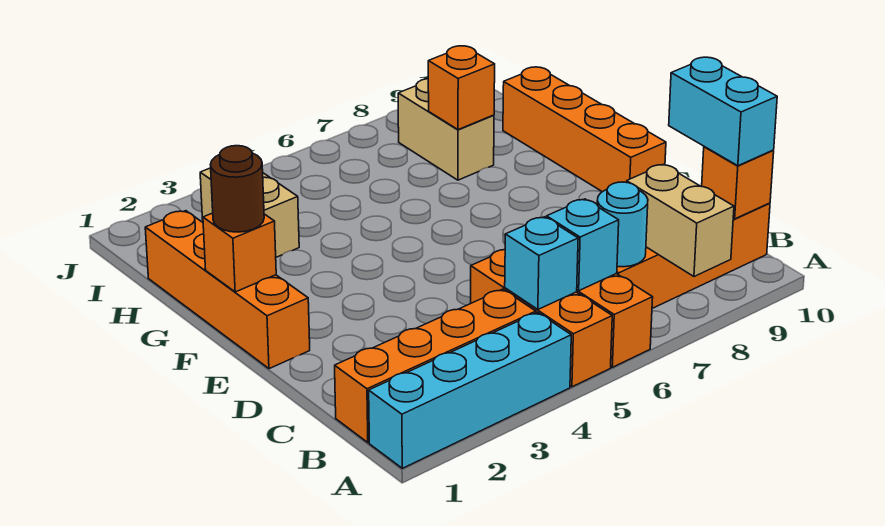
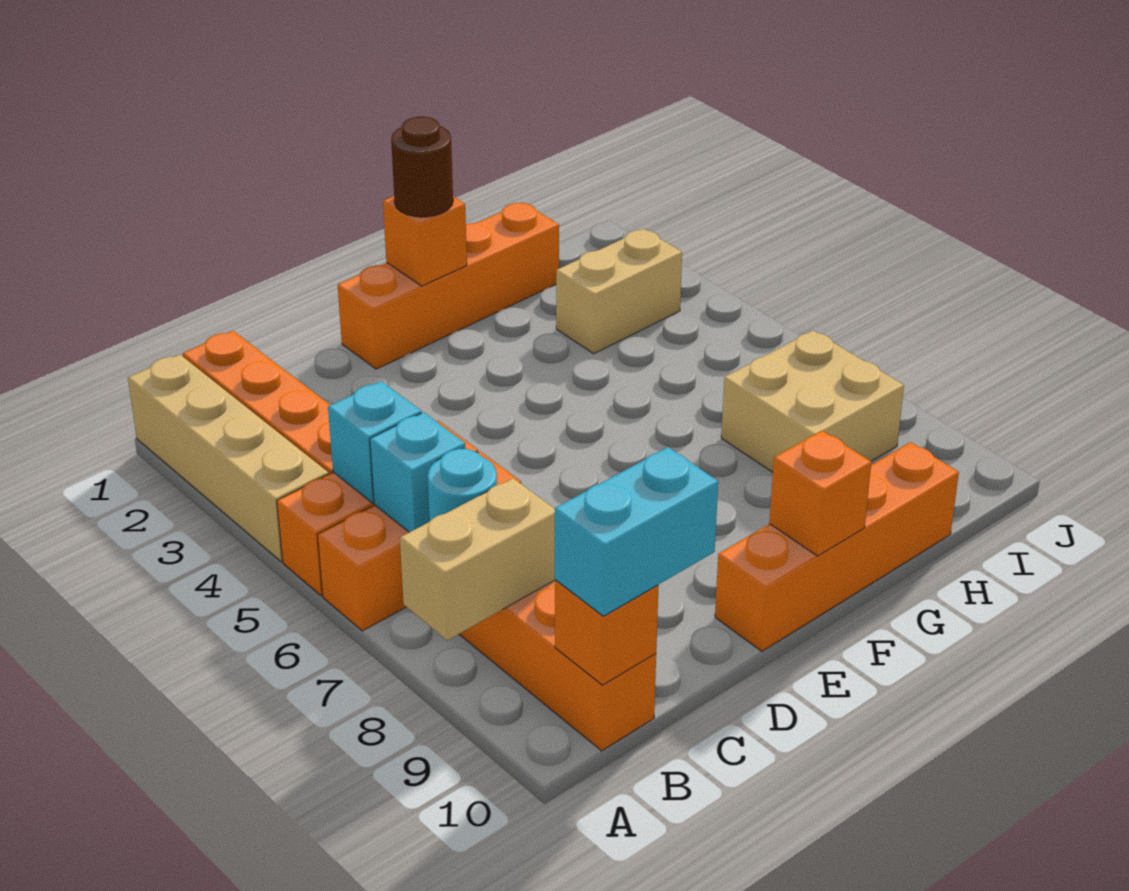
cyan brick A1:A4 level 1 -> tan brick A1:A4 level 1
tan brick H8:I8 level 1 -> tan brick H7:I8 level 1
orange brick H8 level 2 -> orange brick F10 level 2

